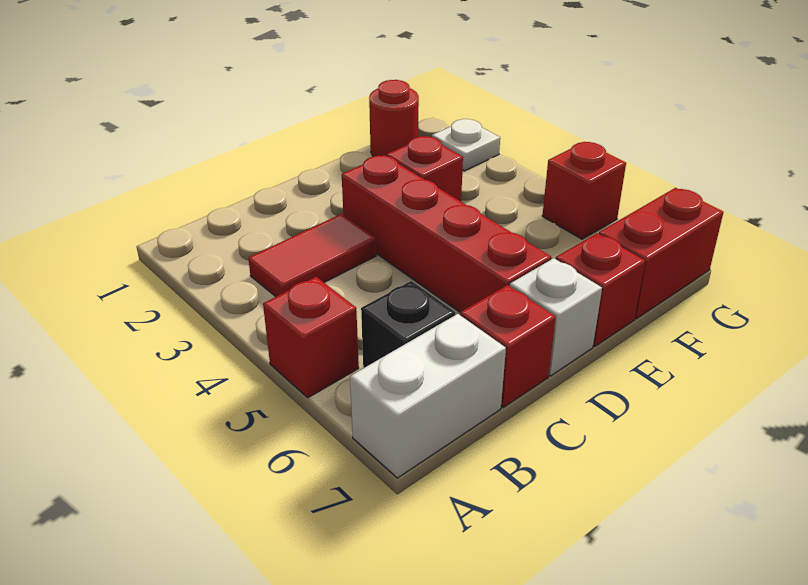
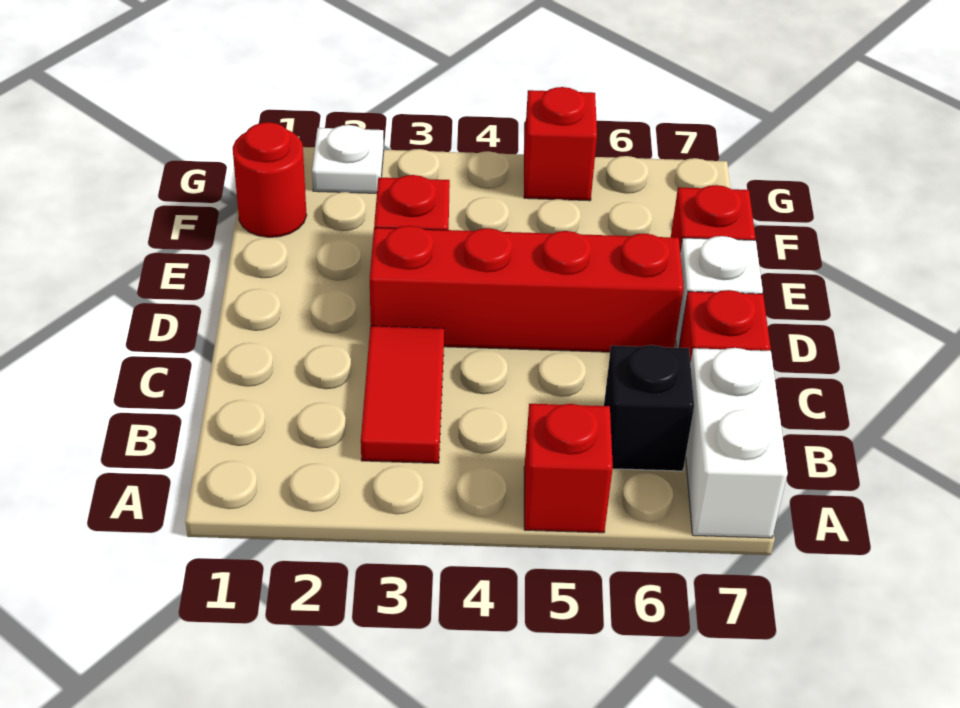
red brick F7:G7 level 1 -> none

